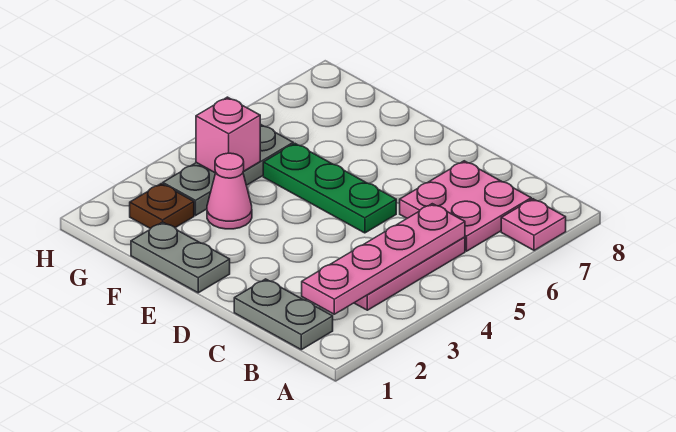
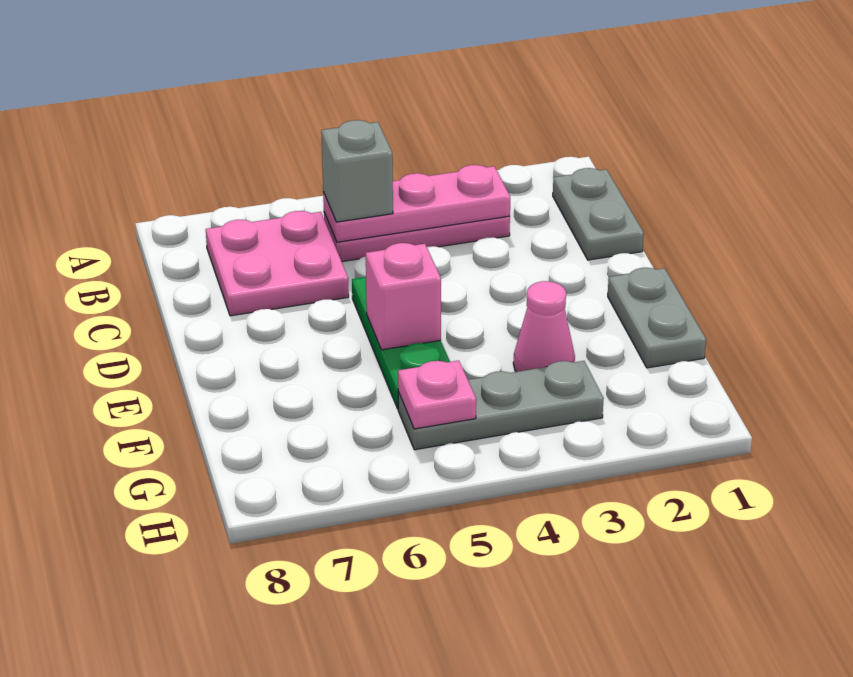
pink plate A7 level 1 -> pink plate G5 level 2
pink plate B2:B5 level 2 -> pink plate B3:B5 level 2
none -> grey brick B5 level 3
brown plate G2 level 1 -> none
pink brick G4 level 2 -> pink brick E5 level 2

